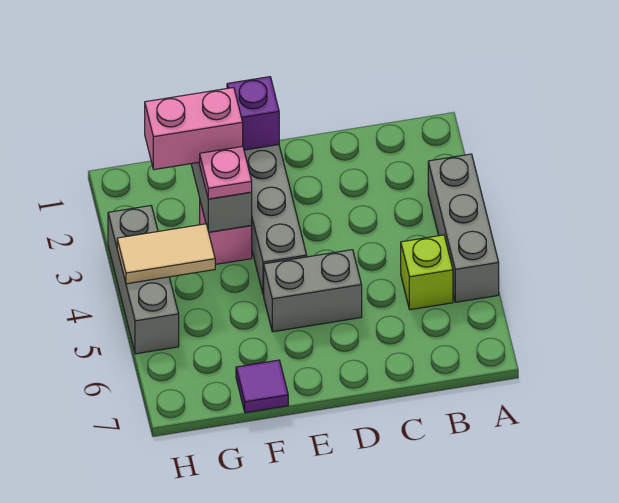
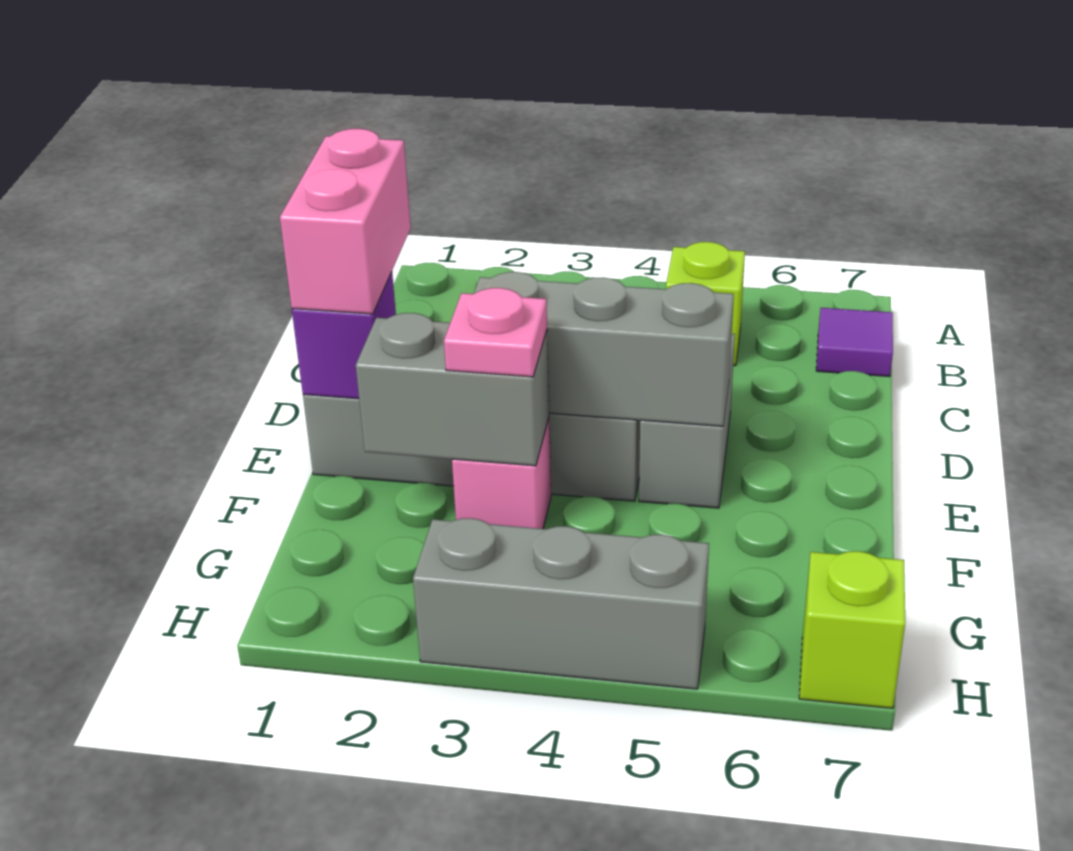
grey brick A3:A5 level 1 -> grey brick E3:E5 level 2
pink brick F2:G2 level 3 -> pink brick D1:E1 level 3
purple tile F7 level 1 -> purple tile B7 level 1
tan tile G4:H4 level 2 -> none
none -> lime brick H7 level 1

